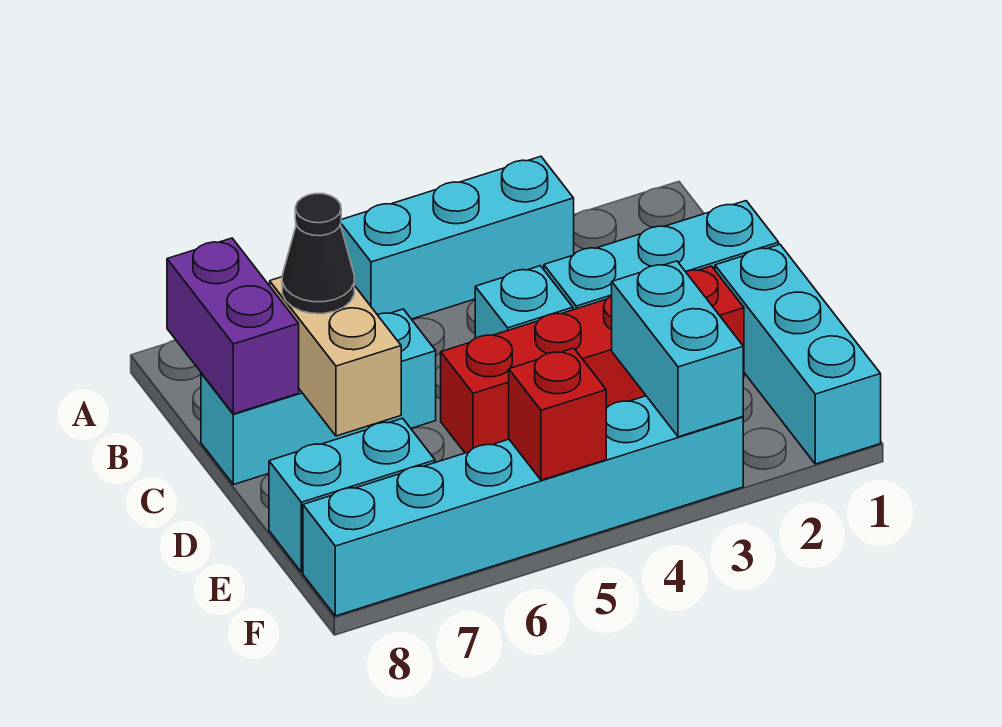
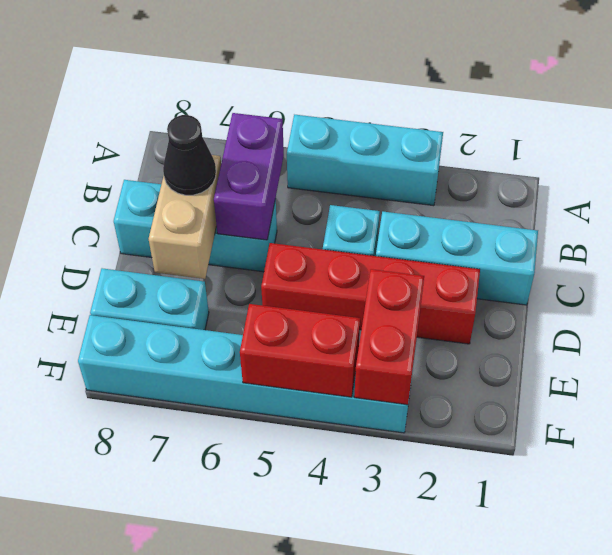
purple brick B8:C8 level 2 -> purple brick B6:C6 level 2
cyan brick D1:F1 level 1 -> none
cyan brick E3:F3 level 2 -> red brick E3:F3 level 2
red brick F5 level 2 -> red brick F4:F5 level 2

